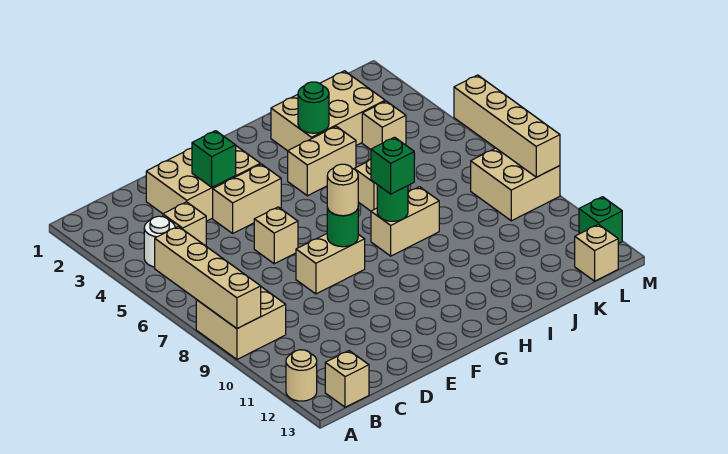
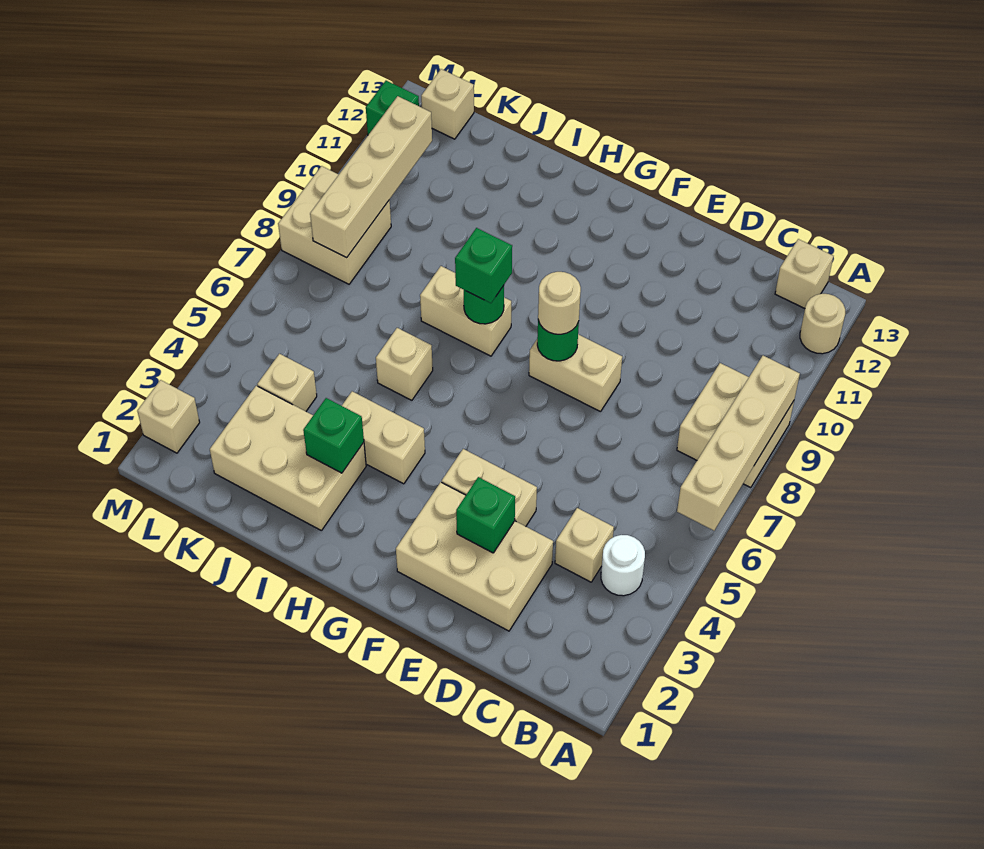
tan brick E6 level 1 -> tan brick M2 level 1
green round brick I3 level 2 -> green brick I3 level 2
tan brick M6:M9 level 2 -> tan brick L8:L11 level 2

